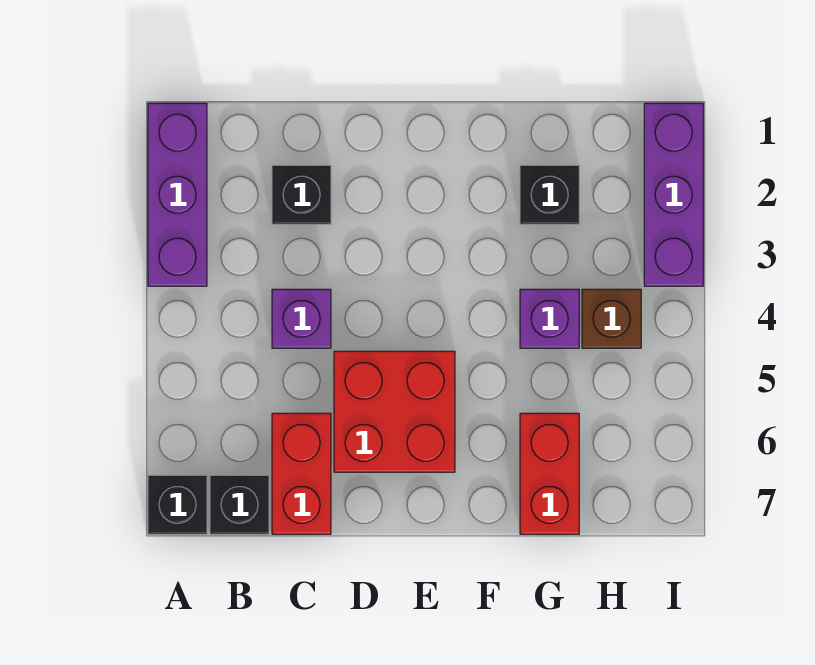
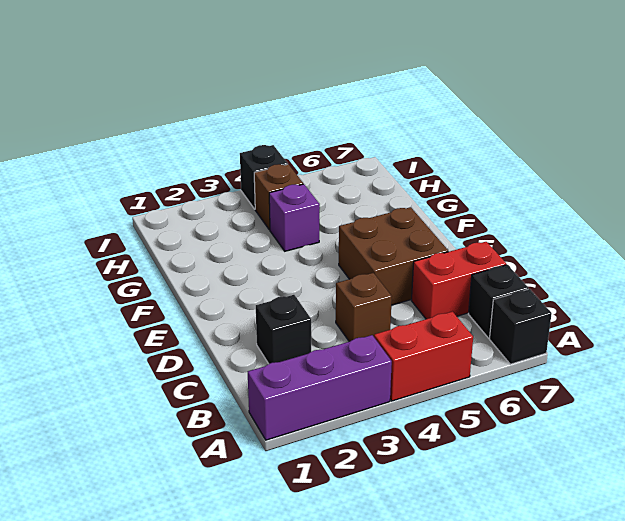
purple brick C4 level 1 -> brown brick C4 level 1
red brick D5:E6 level 1 -> brown brick D5:E6 level 1
black brick G2 level 1 -> black brick I4 level 1
red brick G6:G7 level 1 -> red brick A4:A5 level 1
purple brick I1:I3 level 1 -> none

